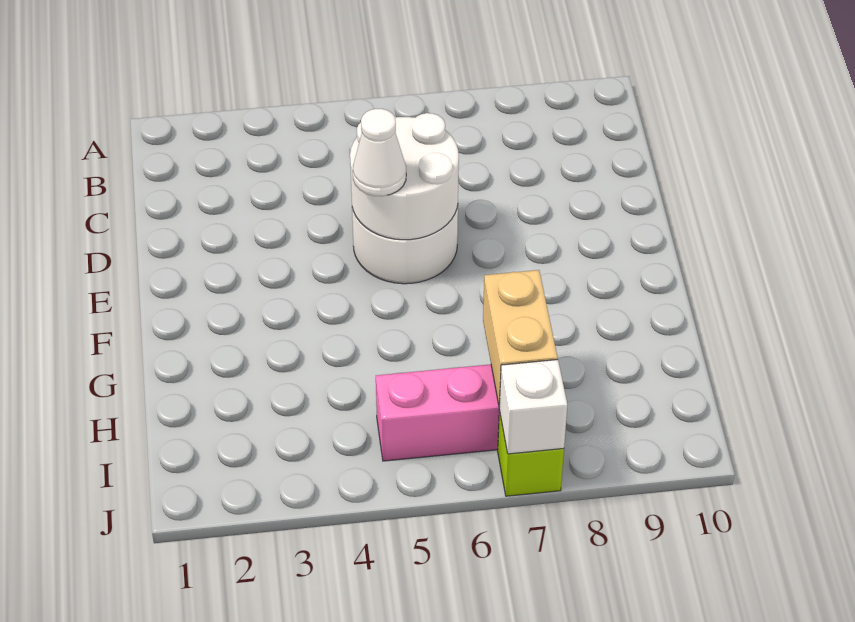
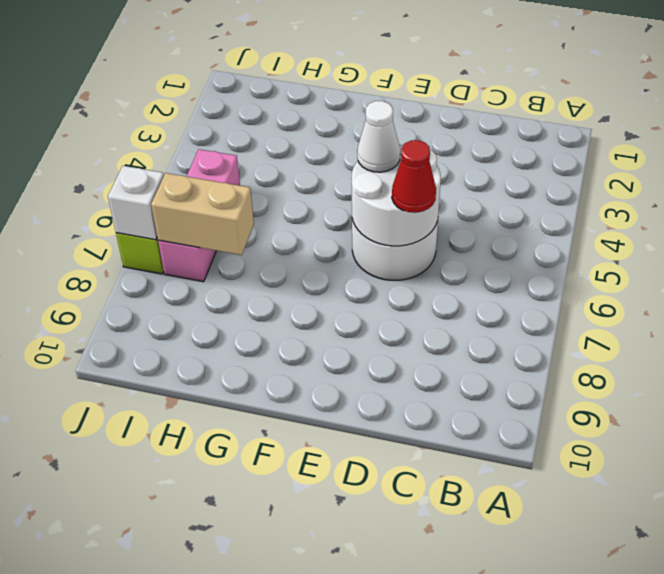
none -> red cone D6 level 3

